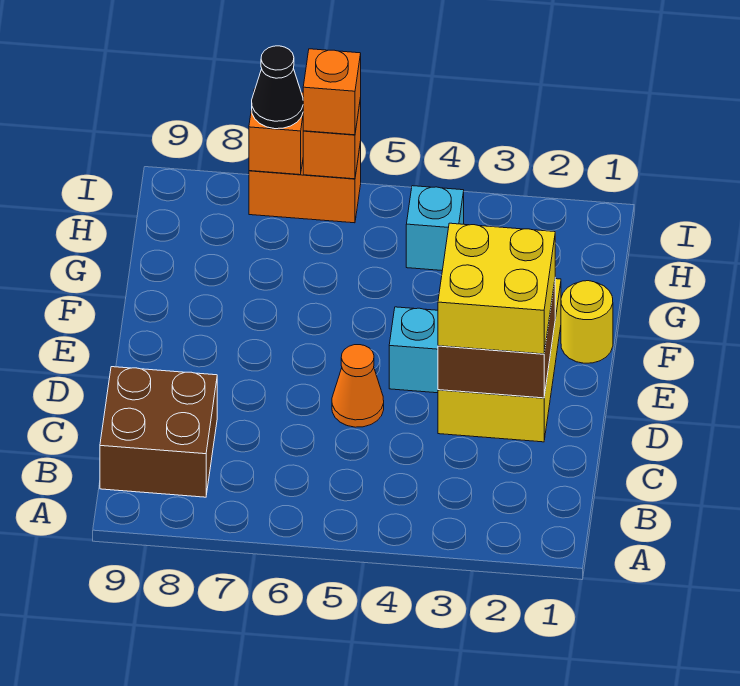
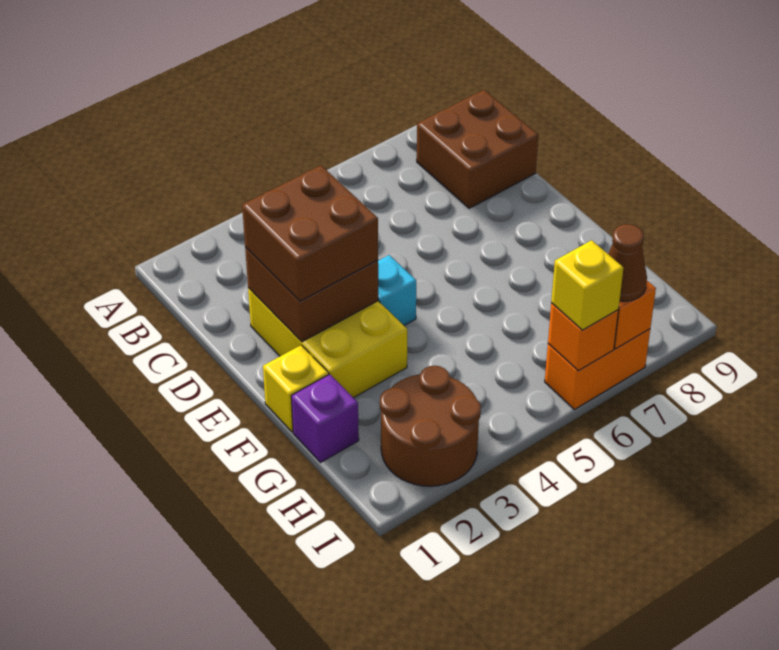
yellow brick D2:E3 level 3 -> brown brick D2:E3 level 3
orange cone D5 level 1 -> none
yellow round brick F1 level 1 -> yellow brick F1 level 1
none -> purple brick G1 level 1
none -> brown round brick H2:I3 level 1
cyan brick H4 level 1 -> none
orange brick I6 level 3 -> yellow brick I6 level 3
black cone I7 level 3 -> brown cone I7 level 3

